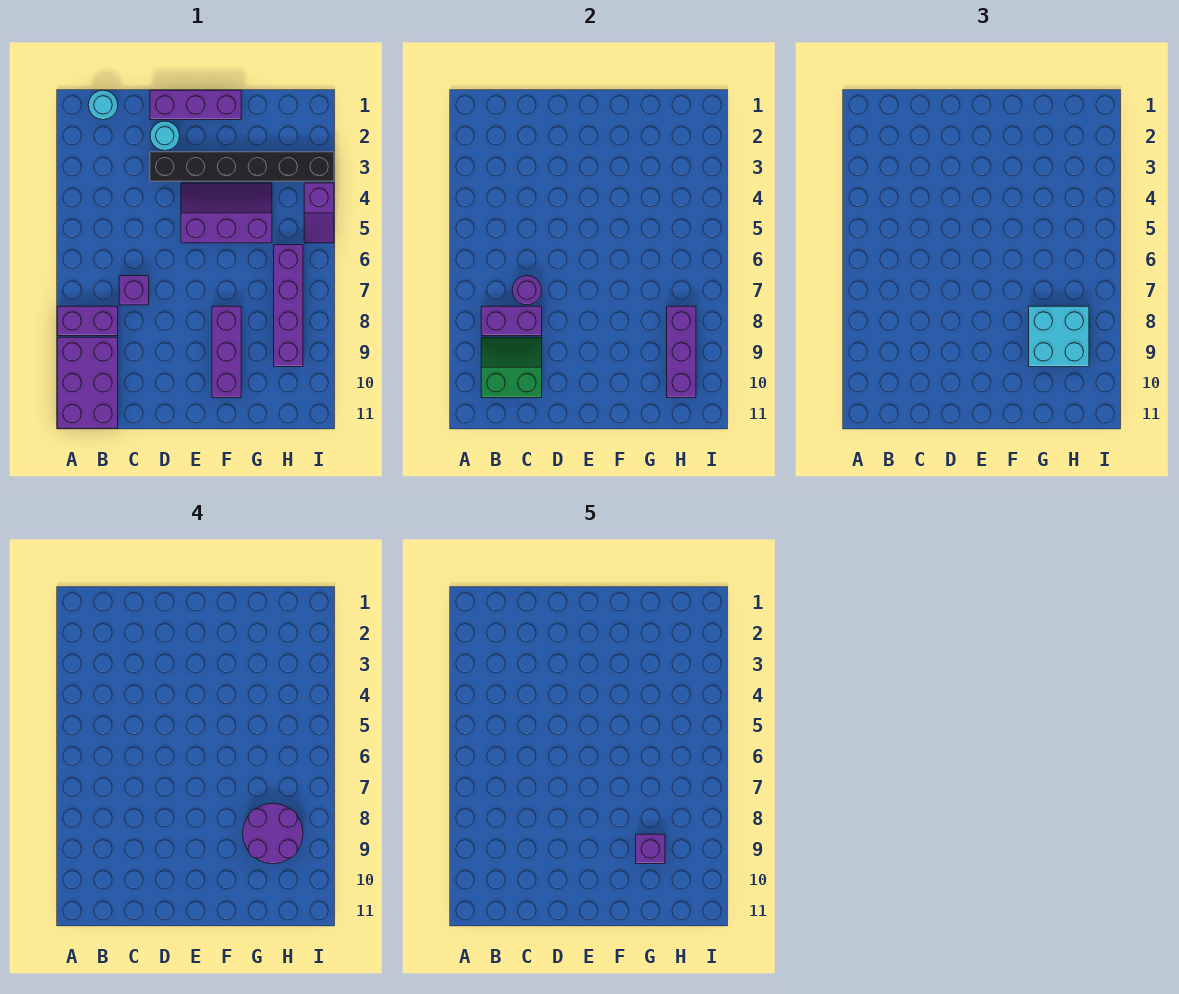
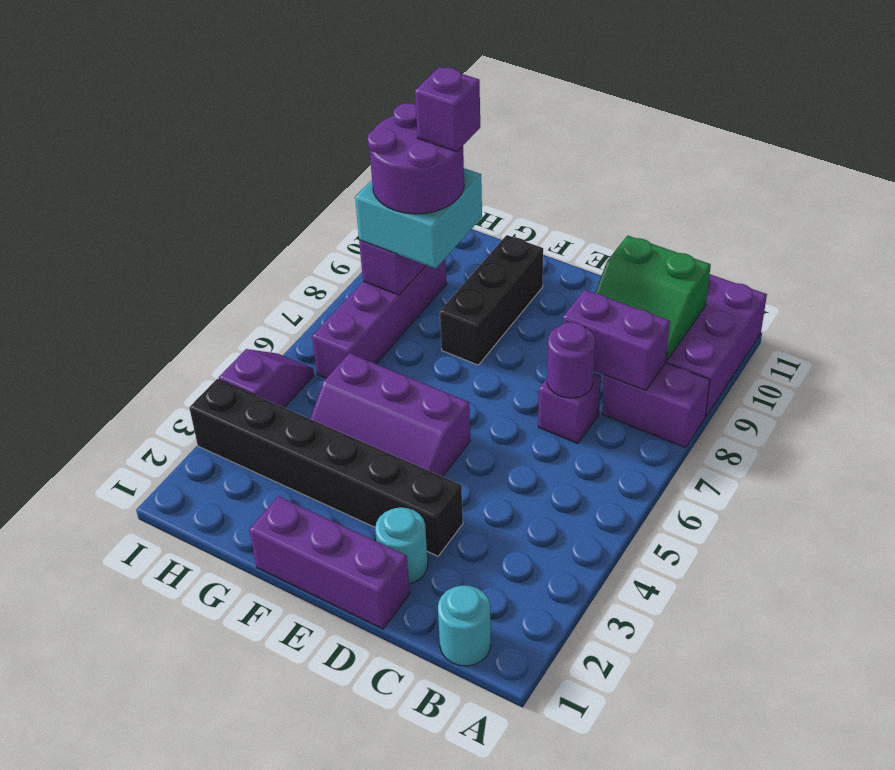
purple brick F8:F10 level 1 -> black brick F8:F10 level 1

